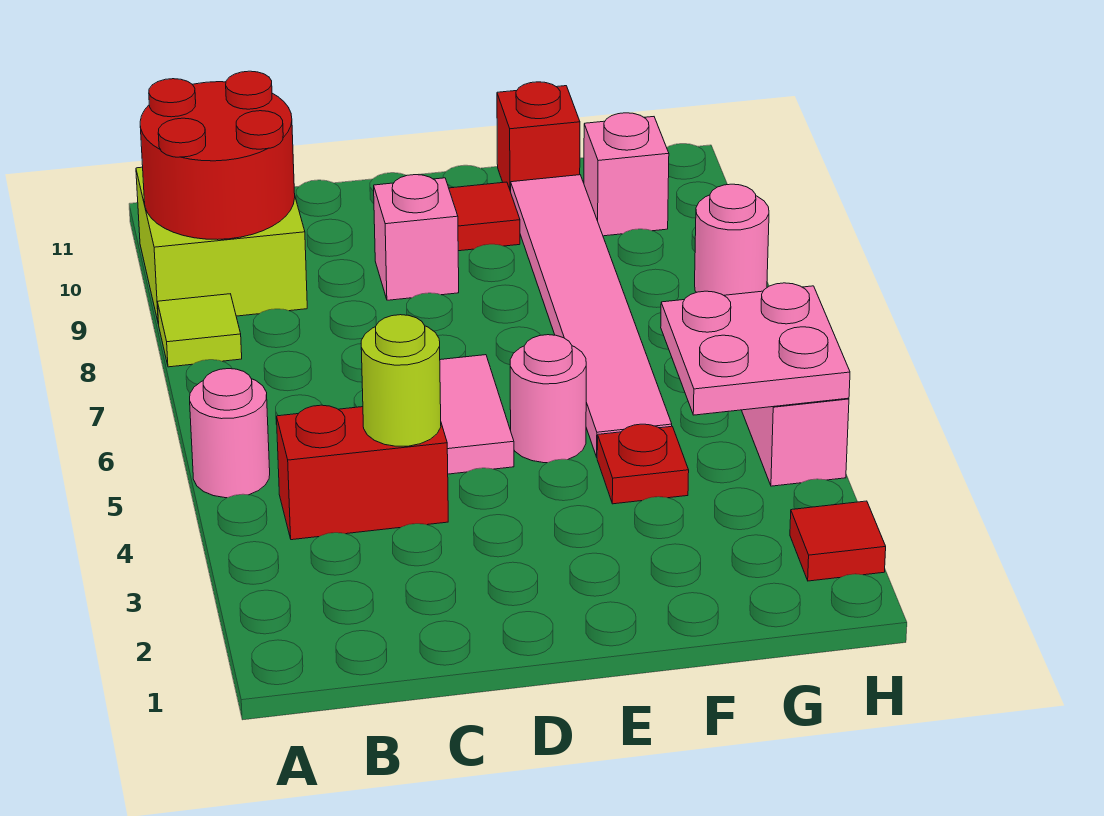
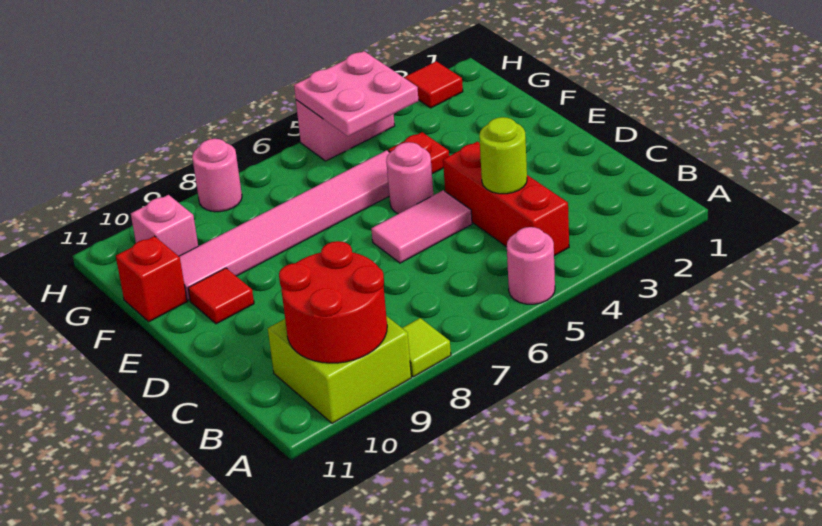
red brick B4:C4 level 1 -> red brick B4:D4 level 1
pink brick D9 level 1 -> none

